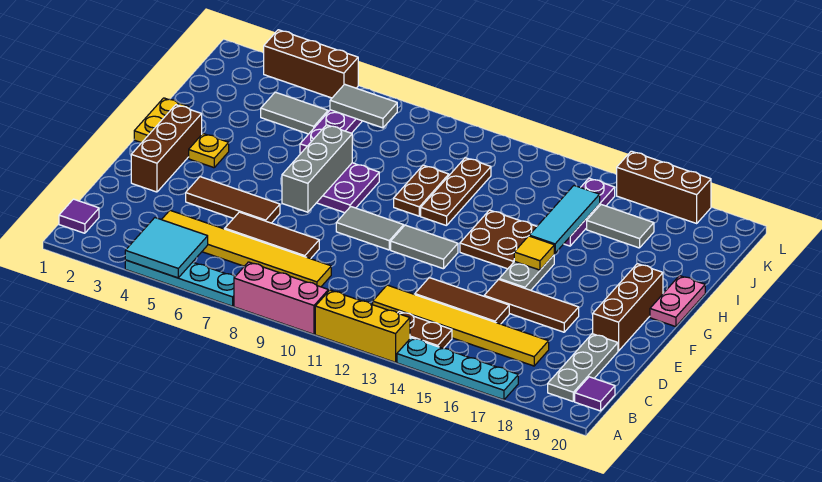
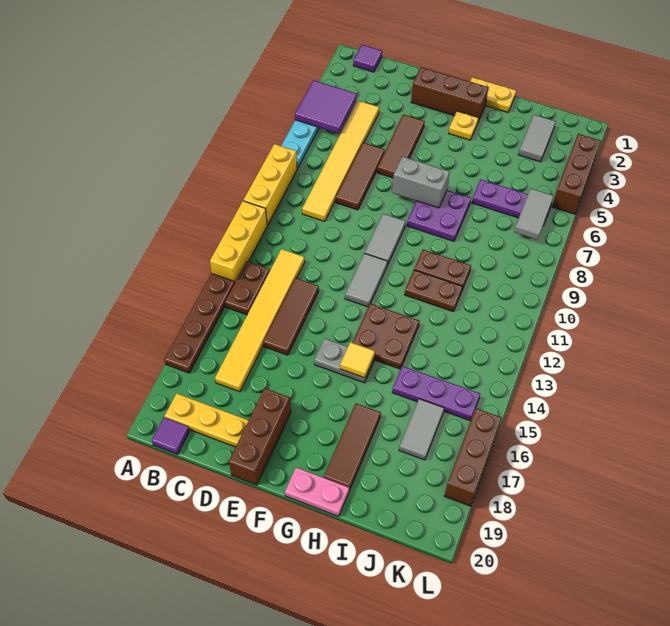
cyan tile A4:B5 level 2 -> purple tile A4:B5 level 2
pink brick A8:A10 level 1 -> yellow brick A8:A10 level 1
cyan plate A14:A17 level 1 -> brown plate A14:A17 level 1
grey plate B19:D19 level 1 -> yellow plate B19:D19 level 1
brown tile E15:E17 level 1 -> brown tile H17:H19 level 1
brown brick E19:G19 level 1 -> brown brick E18:E20 level 1
grey brick F7:H7 level 2 -> grey brick F7:G7 level 2
brown plate H11:J11 level 1 -> brown plate H11:I11 level 1
cyan tile H15:J15 level 2 -> none
grey tile J4:J5 level 1 -> grey tile J2:J3 level 1

